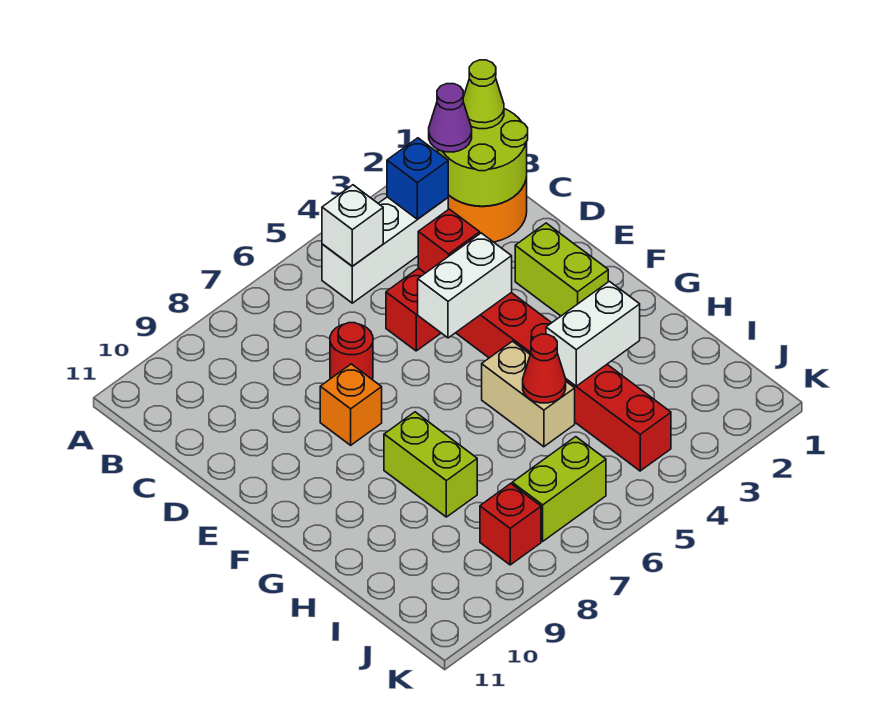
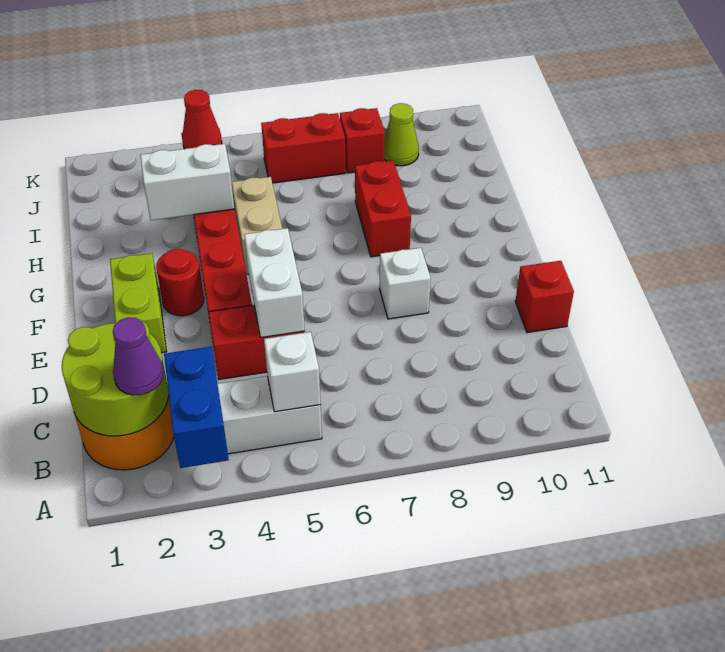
lime cone B1 level 3 -> lime cone J9 level 1
blue brick B3 level 2 -> blue brick A3:B3 level 2
red brick D4 level 2 -> red brick D11 level 1
red round brick D7 level 1 -> red round brick F3 level 1
white brick E4:E5 level 2 -> white brick D5:E5 level 2
orange brick E8 level 1 -> white brick E8 level 1
lime brick G8:H8 level 1 -> red brick G8:H8 level 1
red cone H5 level 2 -> red cone J4 level 2
lime brick J6:J7 level 1 -> red brick J6:J7 level 1

